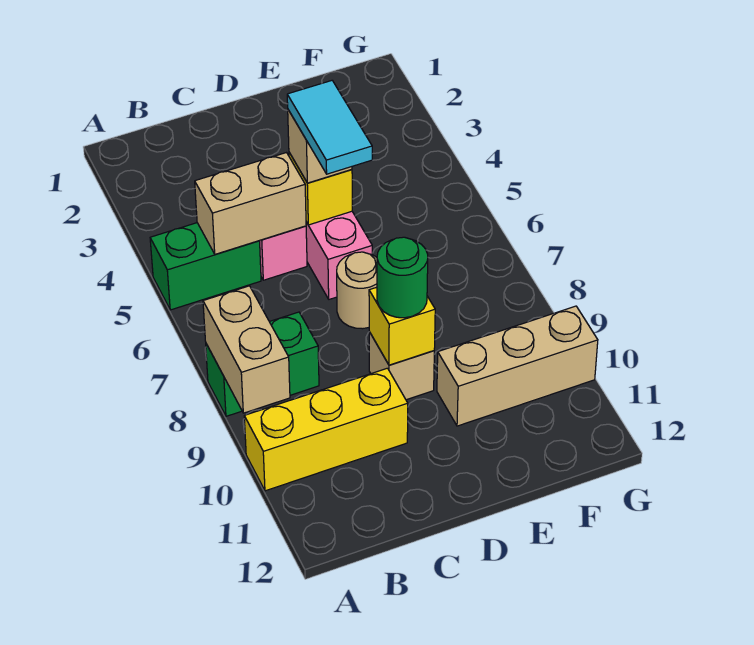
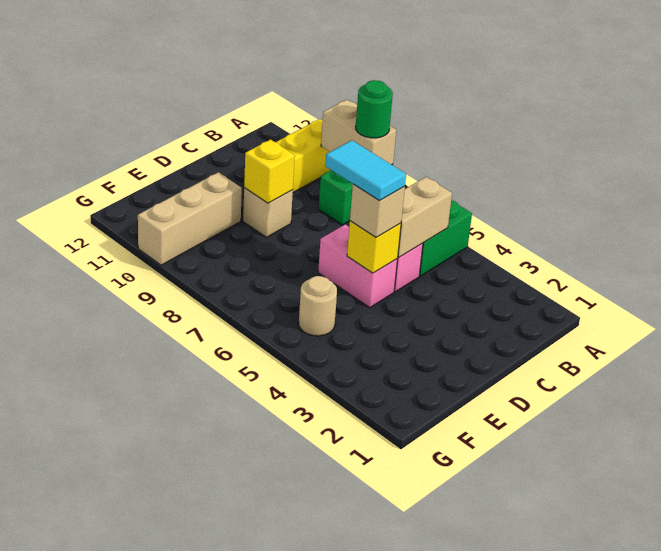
tan round brick D7 level 1 -> tan round brick F5 level 1
green round brick D9 level 3 -> green round brick A8 level 3

